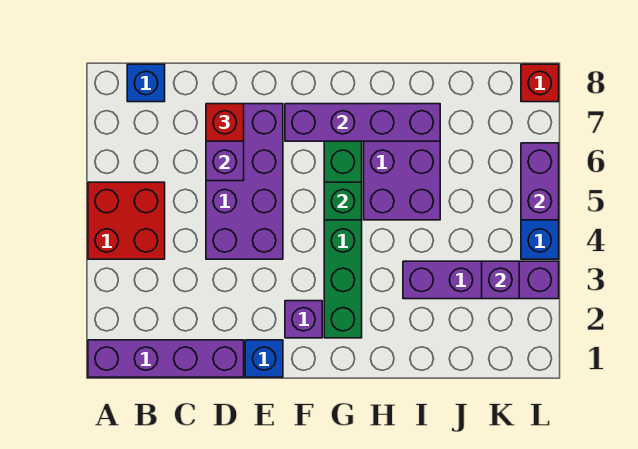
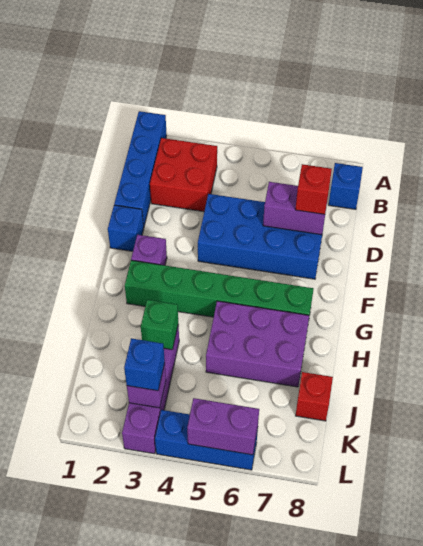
purple brick A1:D1 level 1 -> blue brick A1:D1 level 1
red brick A4:B5 level 1 -> red brick B2:C3 level 1
purple brick D4:E7 level 1 -> blue brick D4:E7 level 1
purple brick F7:I7 level 2 -> none
green brick G5 level 2 -> green brick I3 level 2
none -> blue brick K3 level 3
red brick L8 level 1 -> red brick J8 level 1

